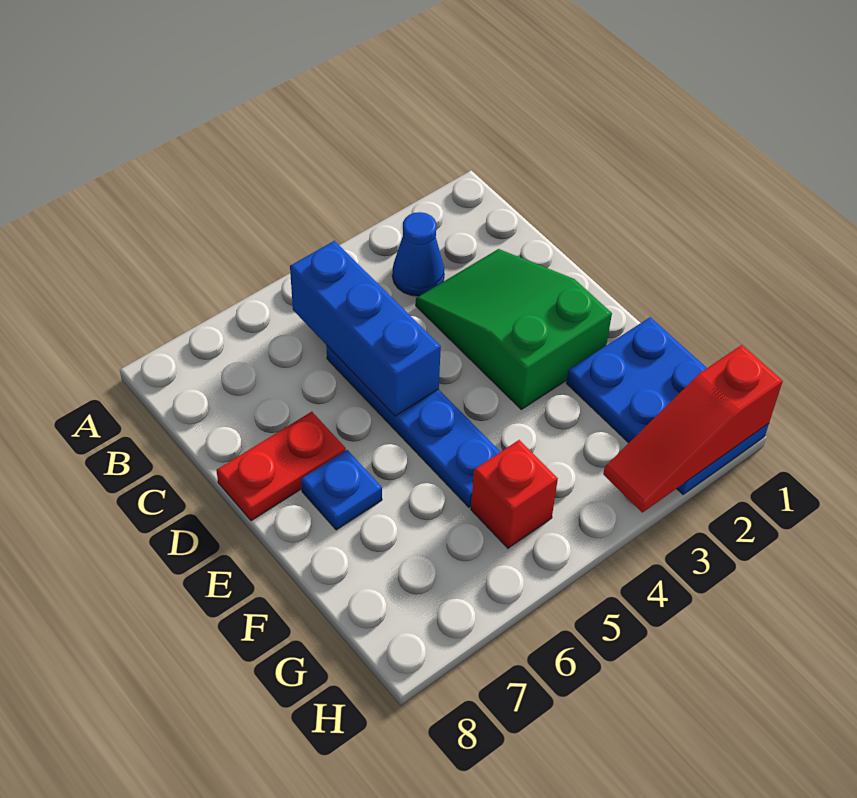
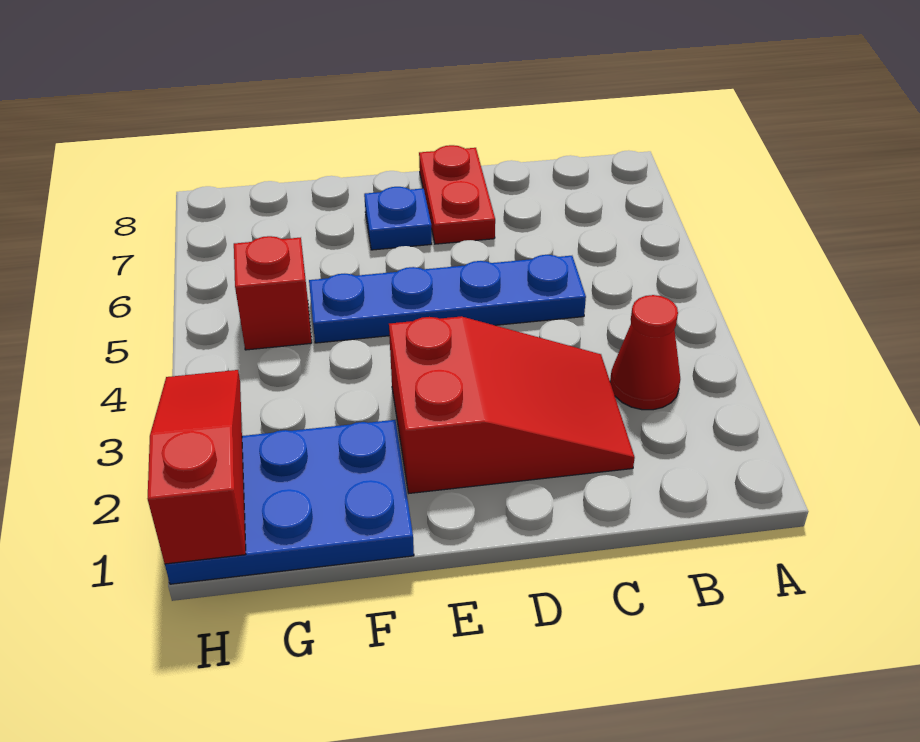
blue cone B3 level 1 -> red cone B3 level 1
blue brick B5:D5 level 2 -> none
green slope C2:E3 level 1 top E -> red slope C2:E3 level 1 top E

